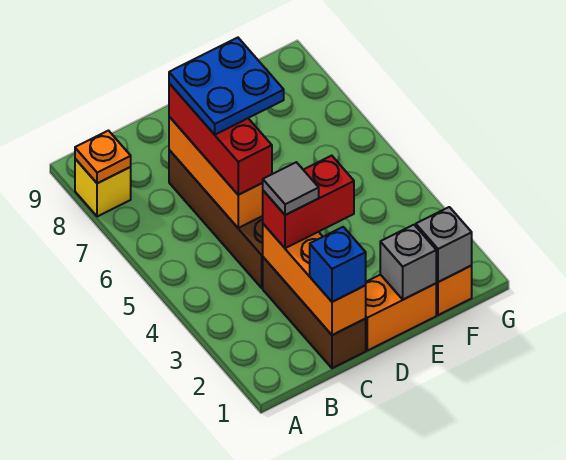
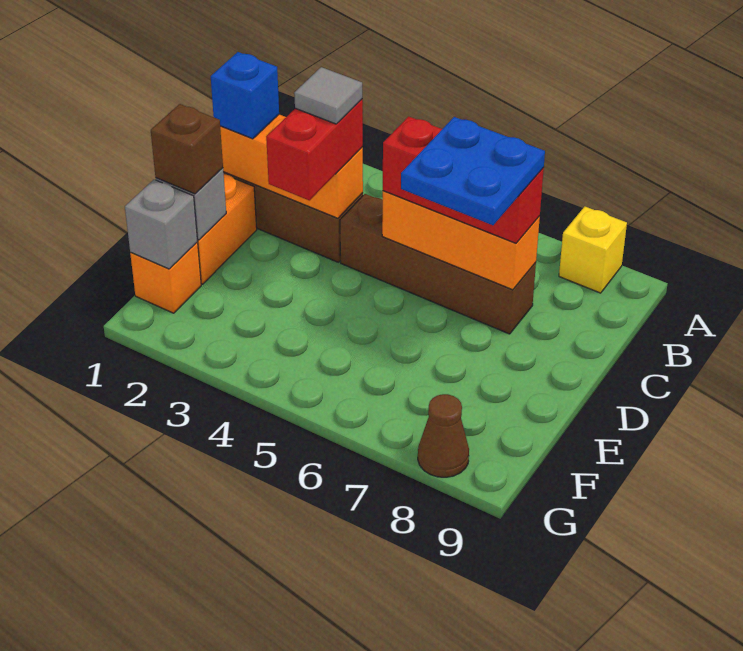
orange plate A8 level 2 -> none
none -> brown brick E1 level 3
none -> brown cone G8 level 1

